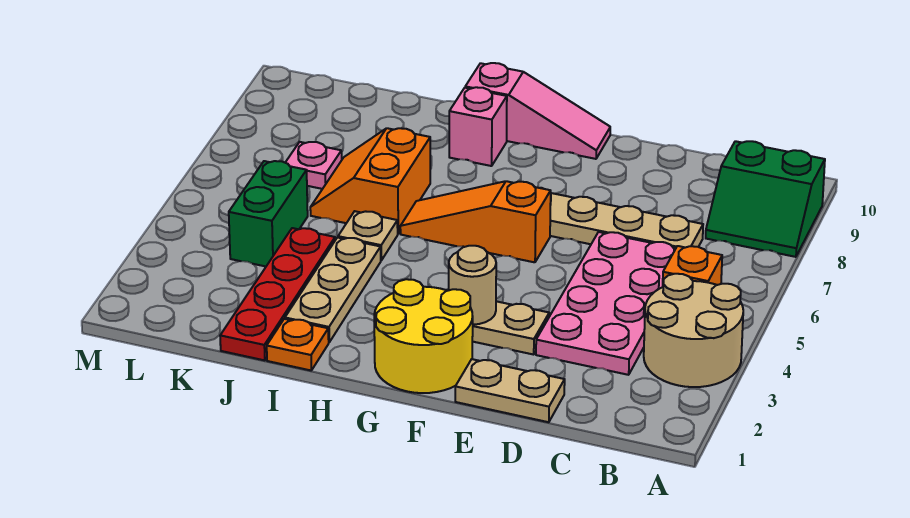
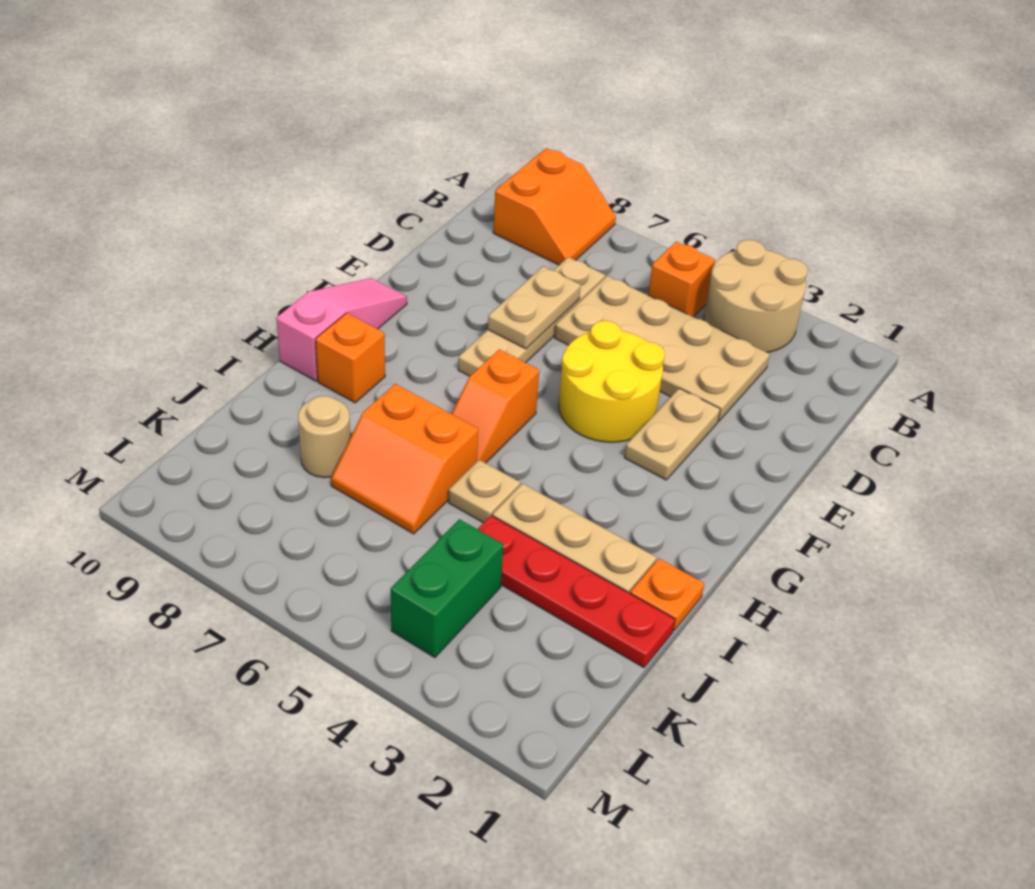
green slope A8:B9 level 1 top 9 -> orange slope A8:B9 level 1 top 9
pink plate C3:D6 level 1 -> tan plate C3:D6 level 1
tan plate D1:E1 level 1 -> tan plate D7:E7 level 2
yellow round brick F1:G2 level 1 -> yellow round brick E4:F5 level 1
tan round brick F3 level 2 -> tan round brick J8 level 1
orange slope F6:H6 level 1 top F -> orange slope G6:H6 level 1 top G
pink brick H9 level 1 -> orange brick H9 level 1
green brick K4:K5 level 1 -> green brick K4:L4 level 1
pink plate K7 level 1 -> none

